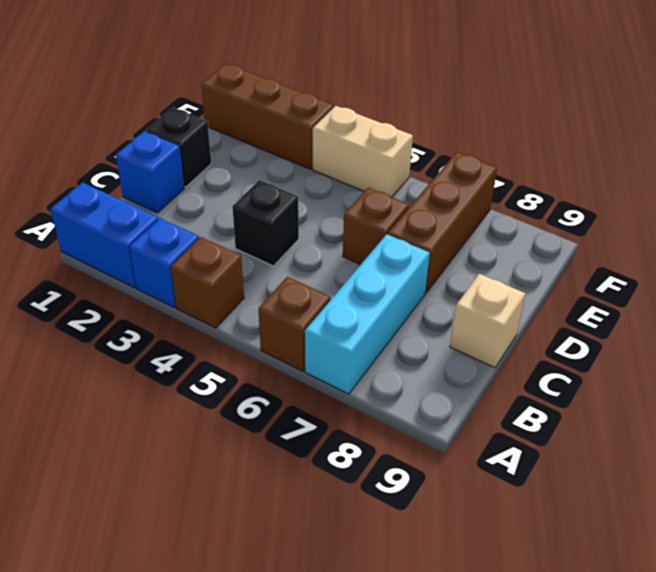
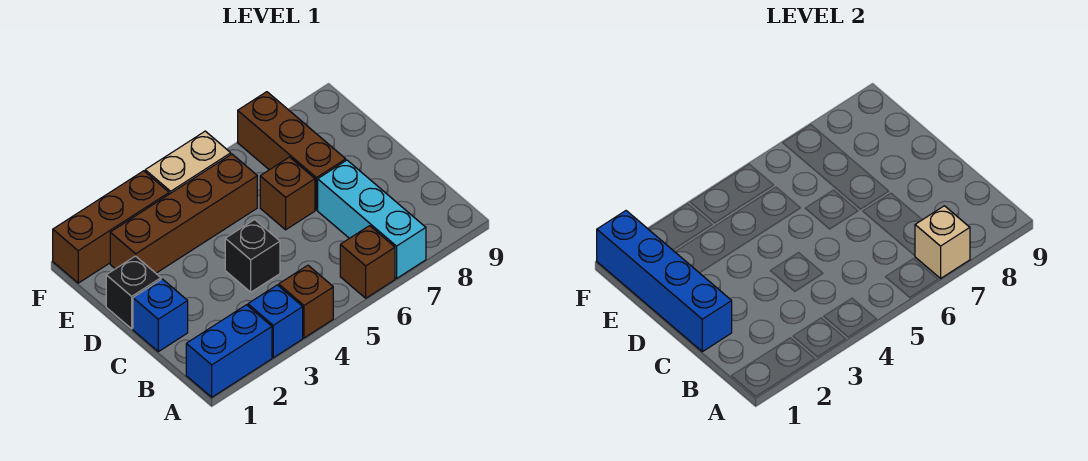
none -> blue brick C1:F1 level 2
tan brick C9 level 1 -> tan brick A7 level 2
none -> brown brick E2:E5 level 1

